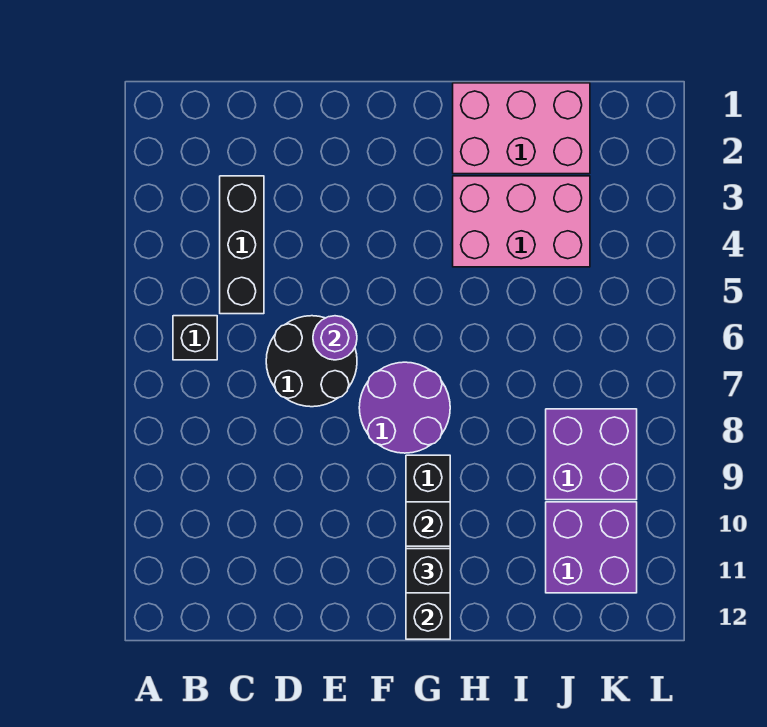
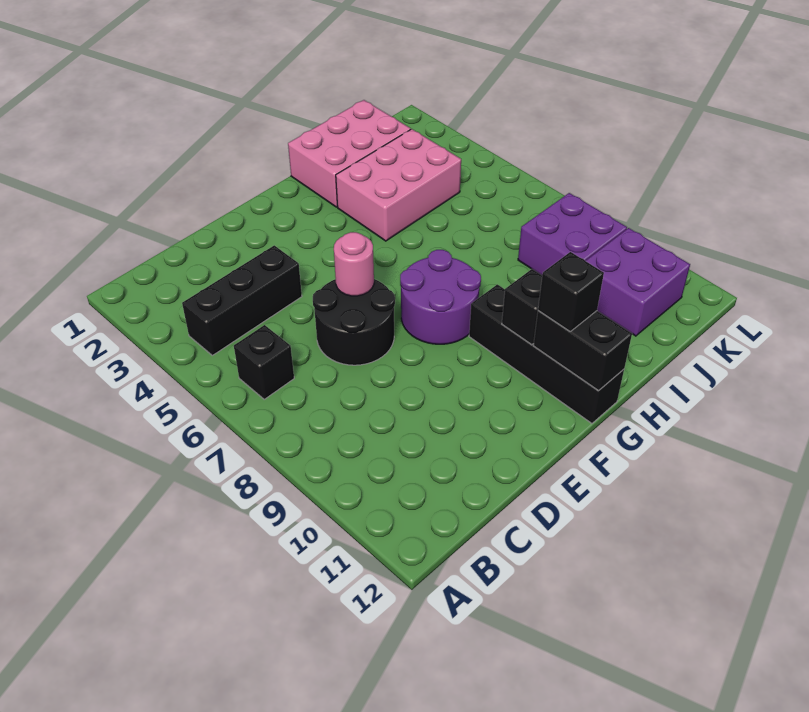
black brick C3:C5 level 1 -> black brick B4:D4 level 1
purple round brick E6 level 2 -> pink round brick E6 level 2

